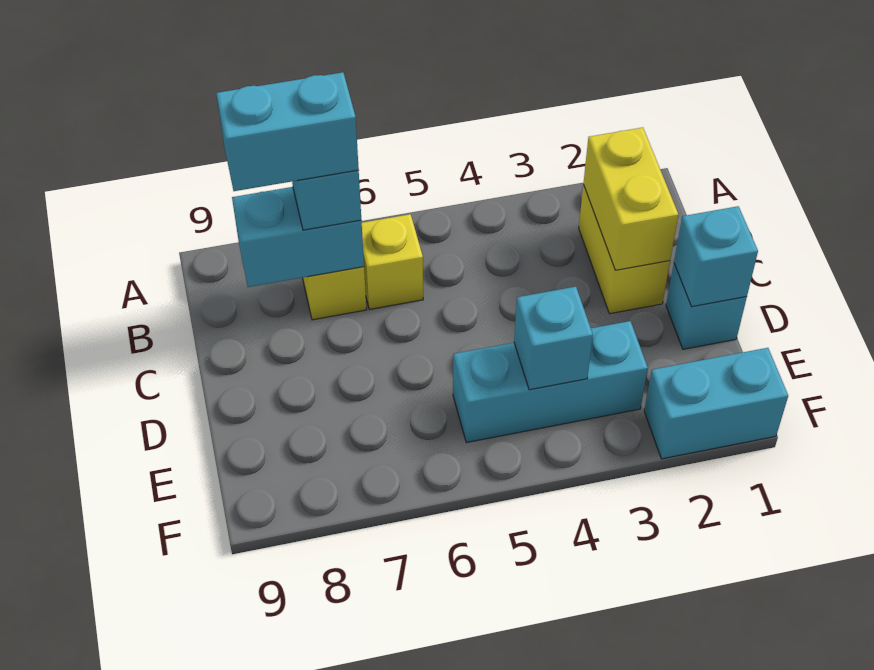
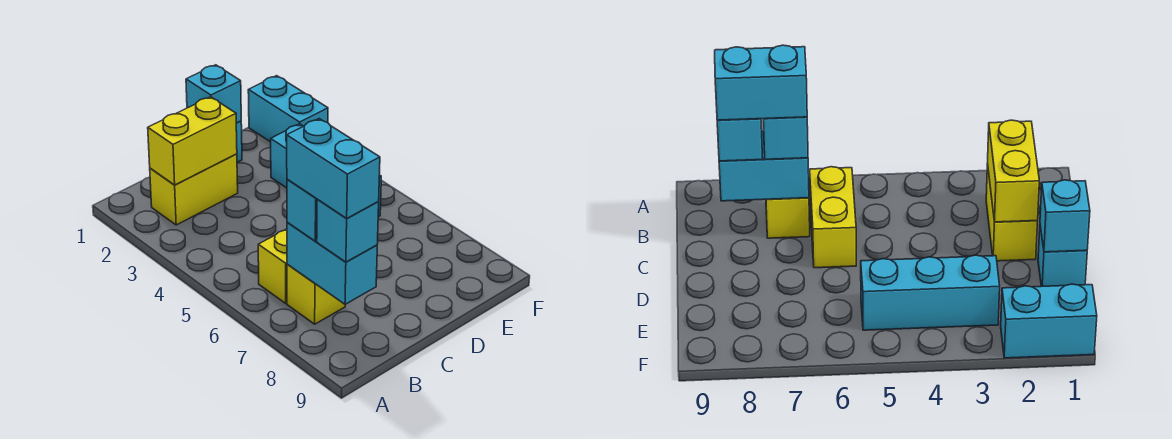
yellow brick B6 level 1 -> yellow brick B6:C6 level 1
cyan brick E4 level 2 -> cyan brick B8 level 3

